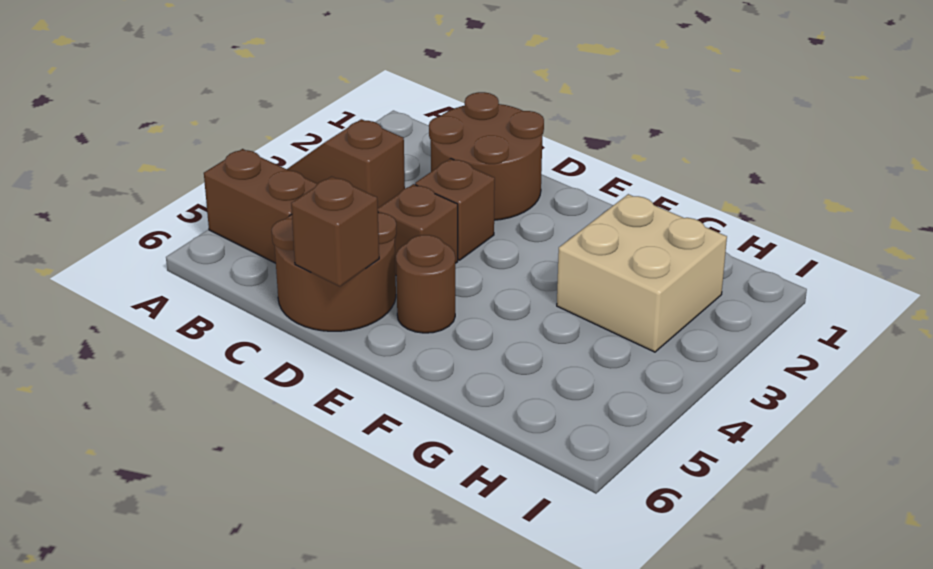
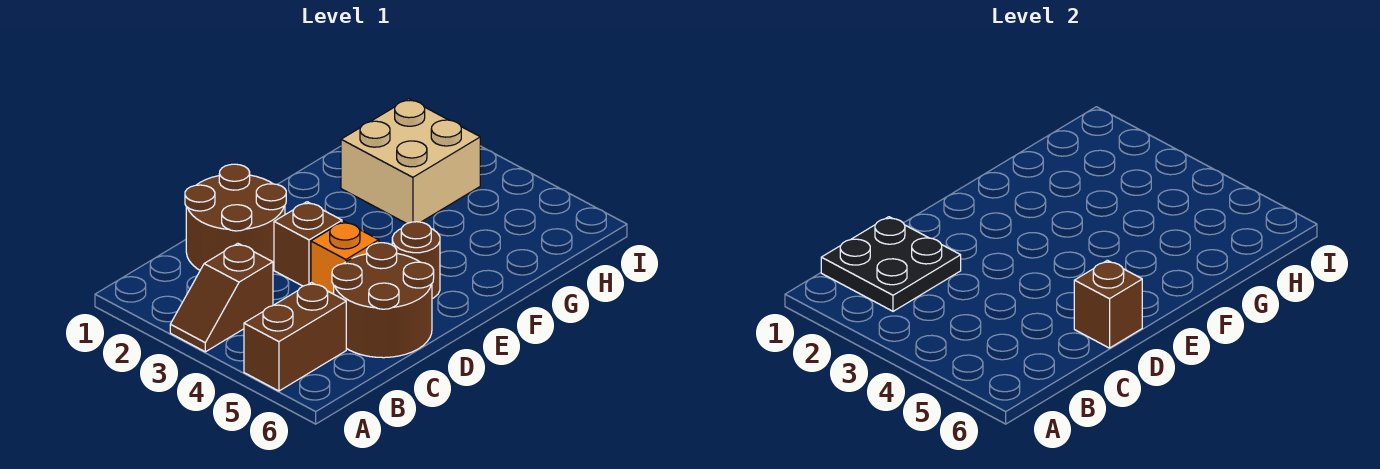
none -> black plate B1:C2 level 2
brown brick D4 level 1 -> orange brick D4 level 1

